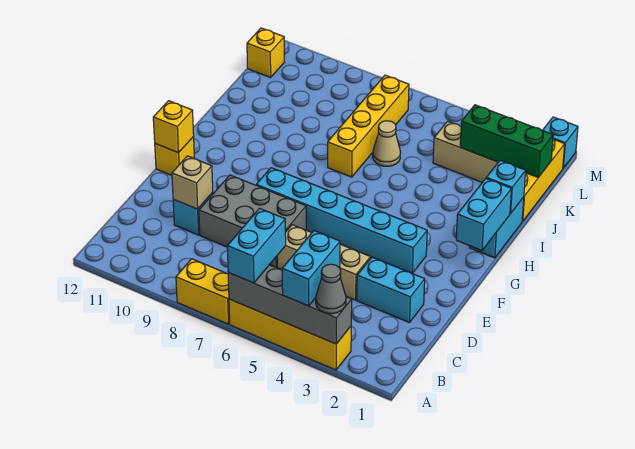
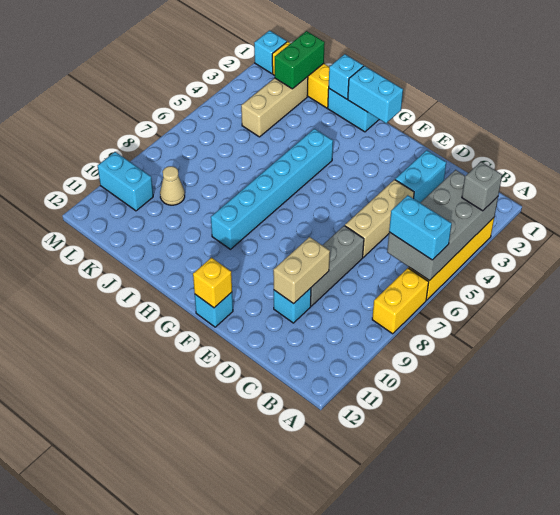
grey brick A3:A6 level 2 -> grey brick A3:B6 level 2
grey cone A3 level 3 -> grey brick A3 level 3
cyan brick A4:B4 level 3 -> cyan brick L10:M10 level 1
grey brick D7:E9 level 1 -> grey brick D7:D9 level 1
tan brick D10 level 2 -> tan brick D9:D10 level 2
cyan brick F3:F8 level 1 -> cyan brick H4:H9 level 1
yellow brick F12 level 1 -> cyan brick F12 level 1
yellow brick I7:L7 level 1 -> none
tan cone J6 level 1 -> tan cone K9 level 1
green brick K1:K3 level 2 -> green brick K1:K2 level 2
yellow brick L12 level 1 -> none

